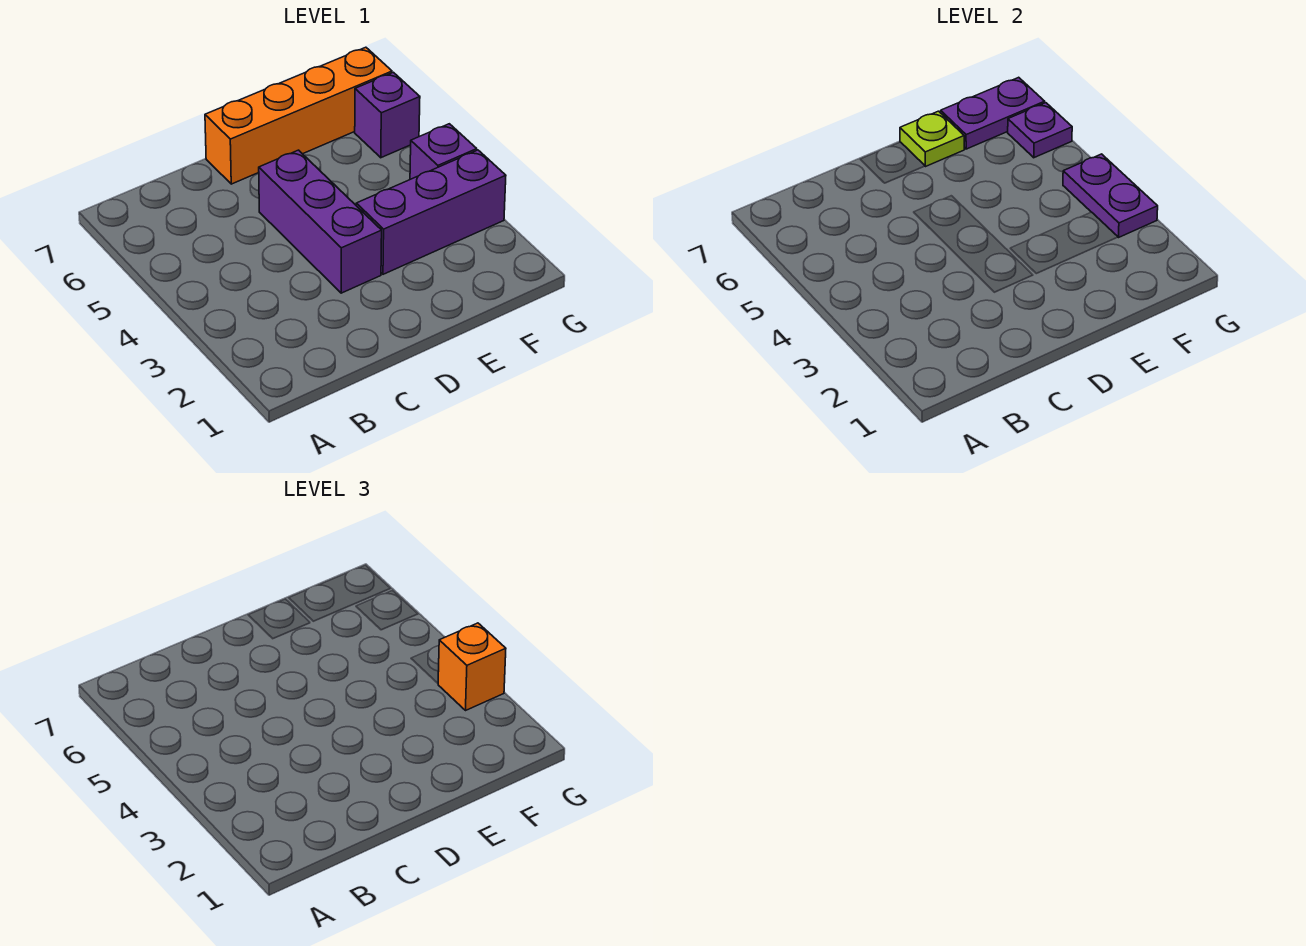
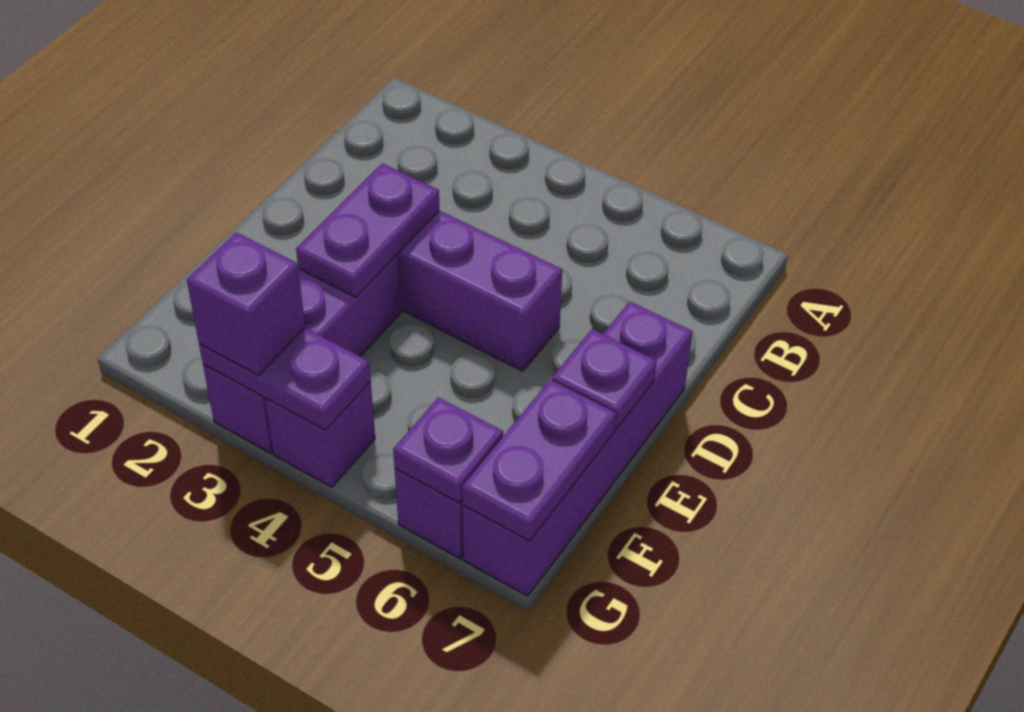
none -> purple plate D3:E3 level 2
orange brick D7:G7 level 1 -> purple brick D7:G7 level 1
lime plate E7 level 2 -> purple plate E7 level 2
orange brick G3 level 3 -> purple brick G3 level 3

